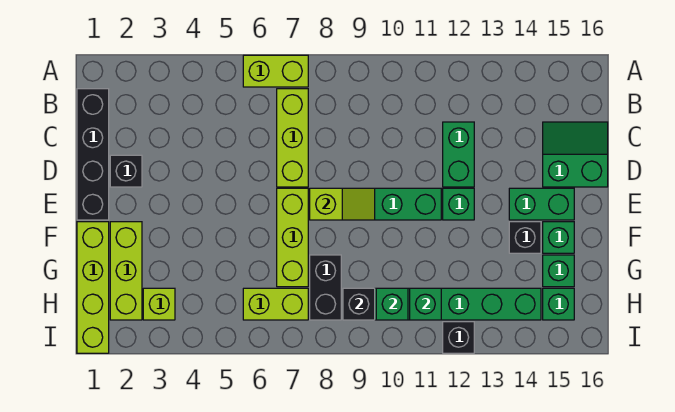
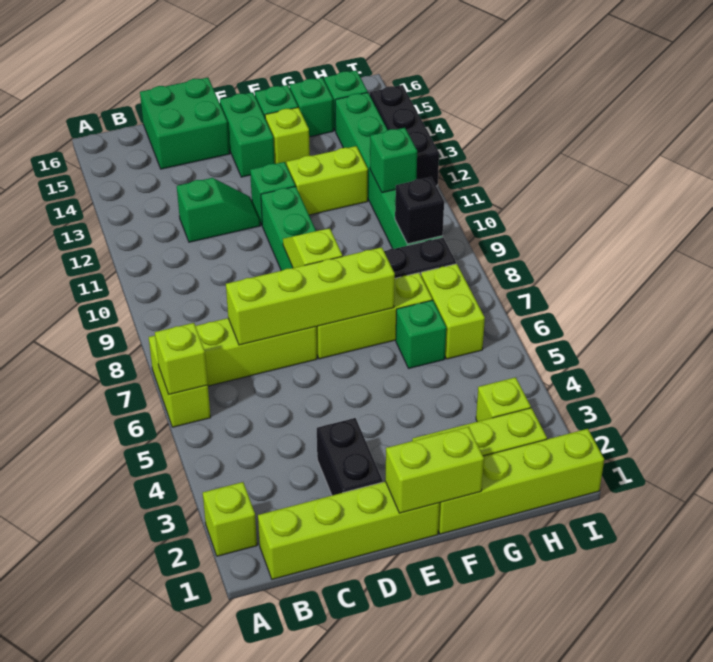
none -> lime brick A2 level 1
none -> lime brick A6 level 2
black brick B1:E1 level 1 -> lime brick B1:E1 level 1
none -> lime brick C7:F7 level 2
green brick C12:D12 level 1 -> green slope C12:D12 level 1 top C
green slope C15:D16 level 1 top D -> green brick C15:D16 level 1
black brick D2 level 1 -> black brick D2:D3 level 1
none -> lime brick E1:F1 level 2
none -> lime brick F12:G12 level 1
black brick F14 level 1 -> lime brick F14 level 1
green brick H10 level 2 -> green brick G6 level 1
black brick I12 level 1 -> black brick I12:I14 level 1

